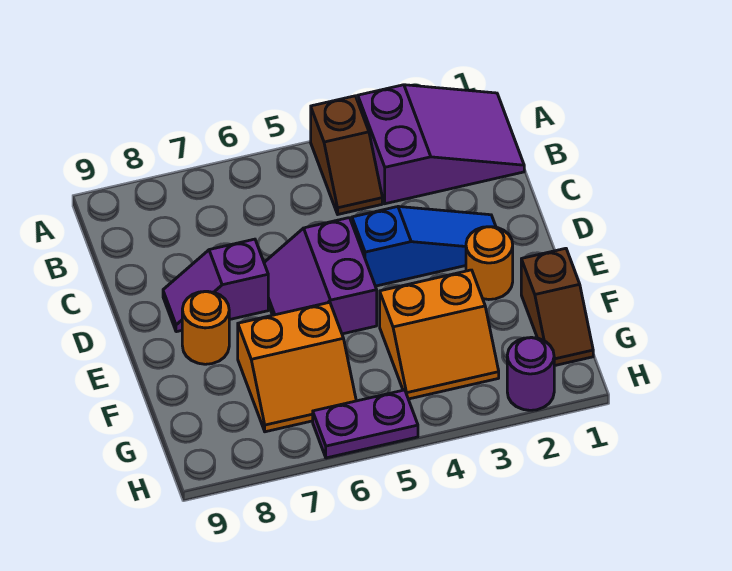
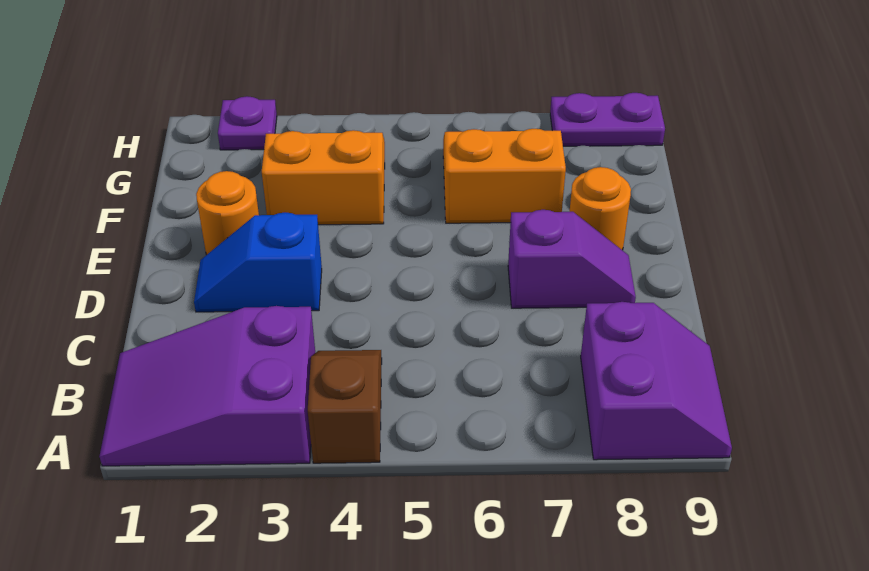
blue slope D2:D4 level 1 top 4 -> blue slope D2:D3 level 1 top 3
purple slope D5:E6 level 1 top 5 -> purple slope A8:B9 level 1 top 8
brown slope F1:G1 level 1 top F -> none
purple round brick H2 level 1 -> purple plate H2 level 1
purple plate H5:H6 level 1 -> purple plate H8:H9 level 1

